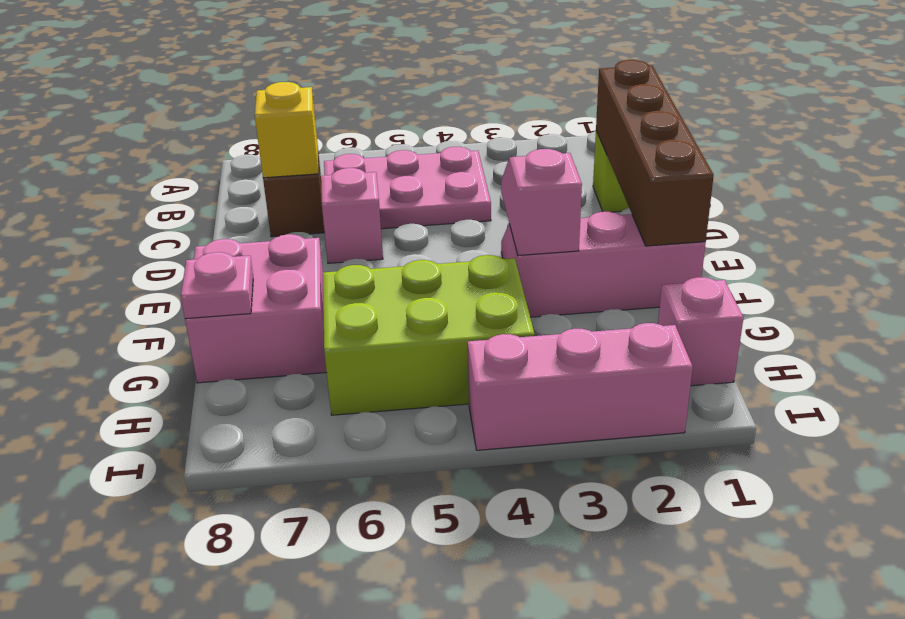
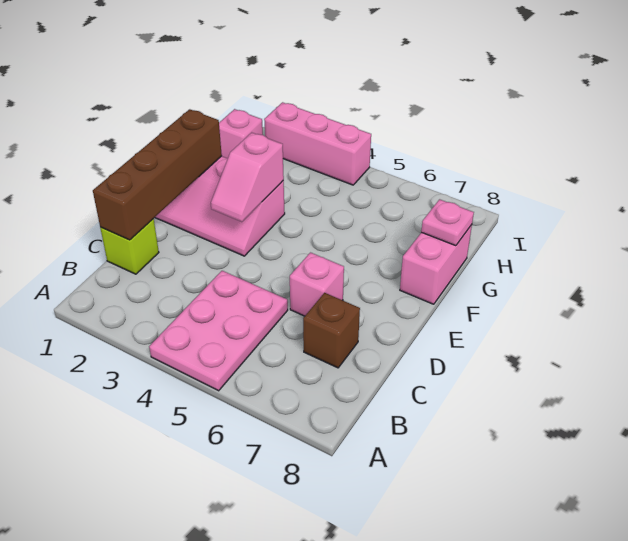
pink plate B4:C6 level 1 -> pink plate A4:C5 level 1
yellow brick C7 level 2 -> none
pink brick F7:G8 level 1 -> pink brick F8:G8 level 1
lime brick G4:H6 level 1 -> none

